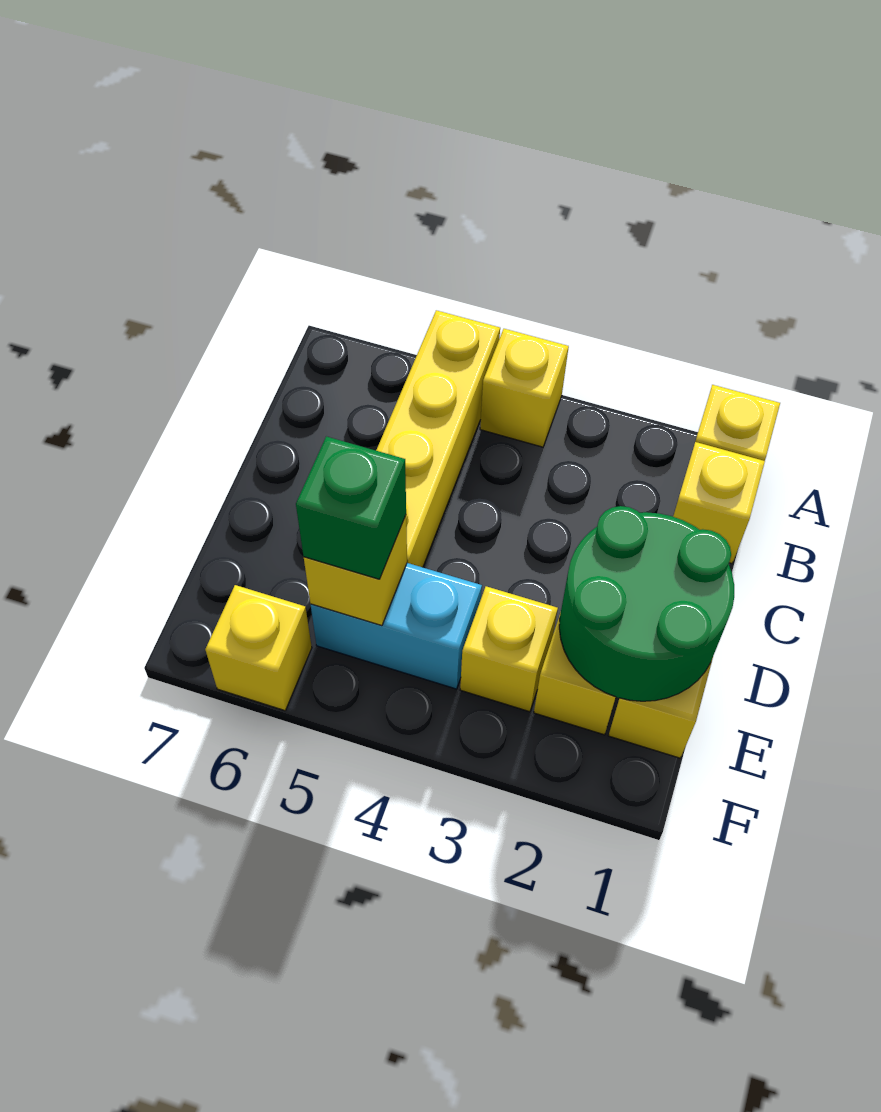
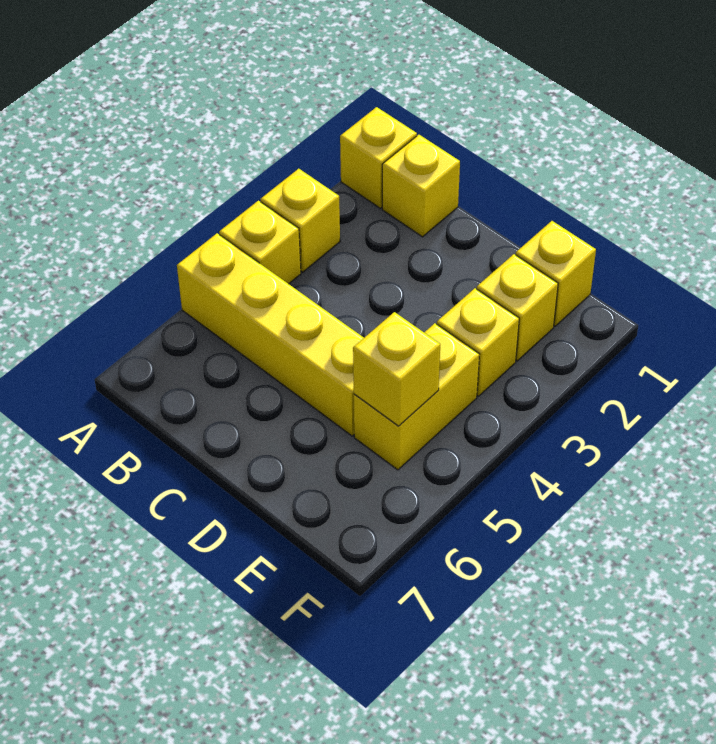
green round brick D1:E2 level 2 -> none
cyan brick E4:E5 level 1 -> yellow brick E4:E5 level 1
green brick E5 level 3 -> none
yellow brick F6 level 1 -> yellow brick A3 level 1

